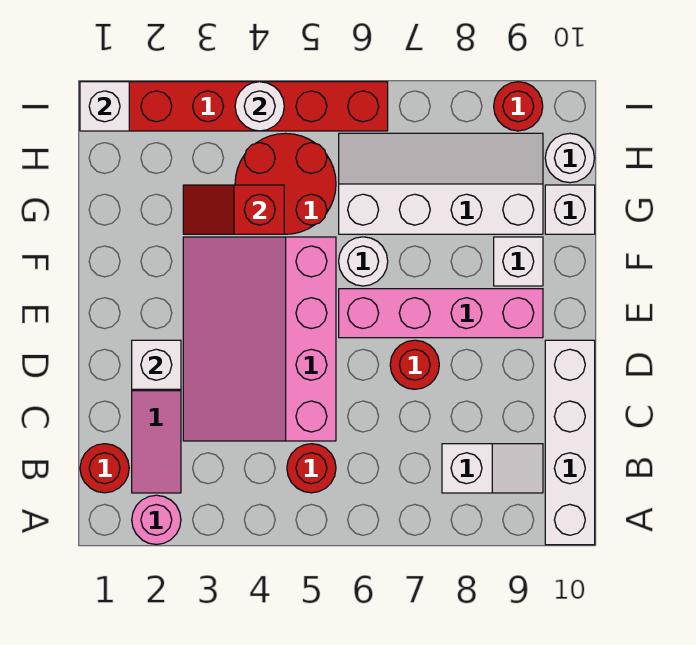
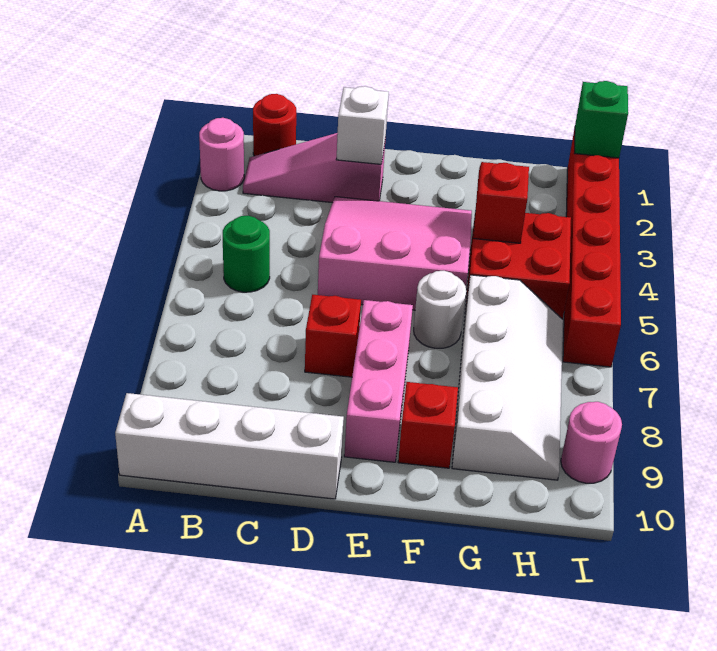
red round brick B5 level 1 -> green round brick B5 level 1
white slope B8:B9 level 1 top 8 -> none
pink slope C3:F5 level 1 top 5 -> pink slope D3:F5 level 1 top 5
red round brick D7 level 1 -> red brick D7 level 1
pink brick E6:E9 level 1 -> pink brick E7:E9 level 1
white brick F9 level 1 -> red brick F9 level 1
red round brick G4:H5 level 1 -> red brick G4:H5 level 1
white brick G10 level 1 -> none
white round brick H10 level 1 -> none
white brick I1 level 2 -> green brick I1 level 2
white round brick I4 level 2 -> none
red round brick I9 level 1 -> pink round brick I9 level 1

